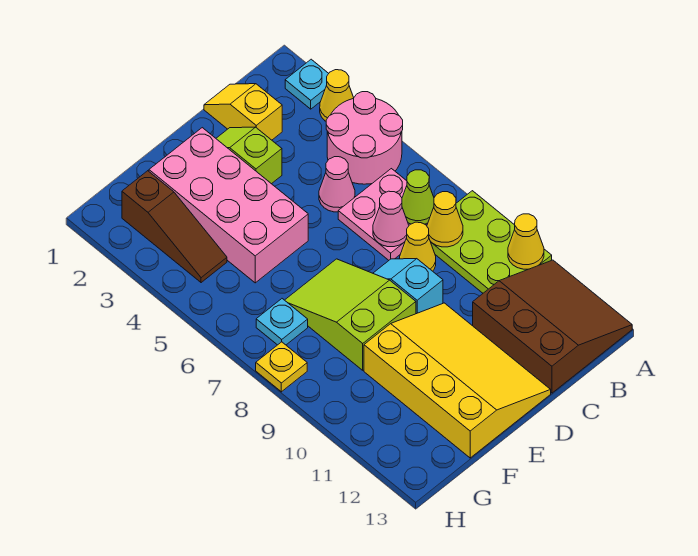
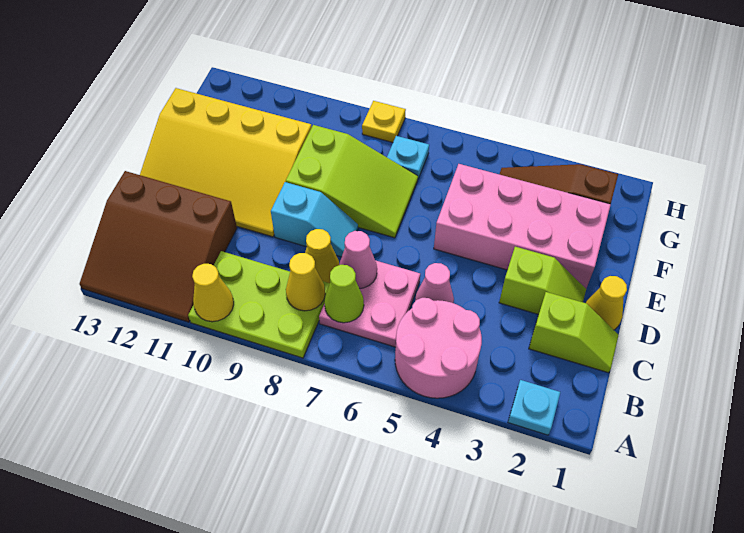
yellow cone A3 level 1 -> yellow cone D1 level 1
yellow slope C1:C2 level 1 top 2 -> lime slope C1:C2 level 1 top 2

